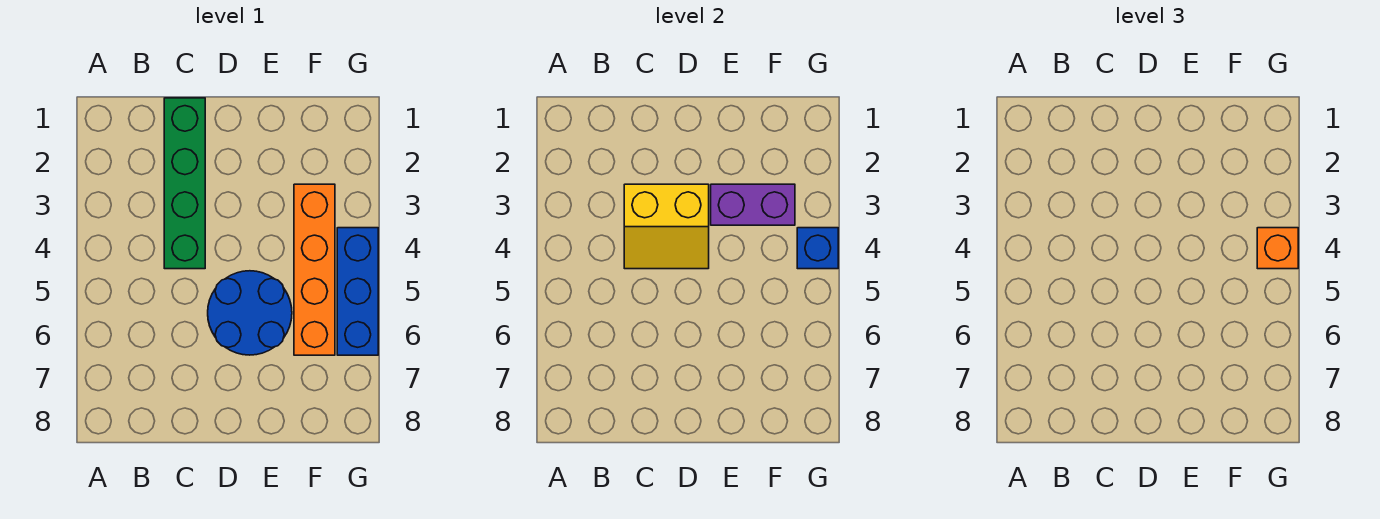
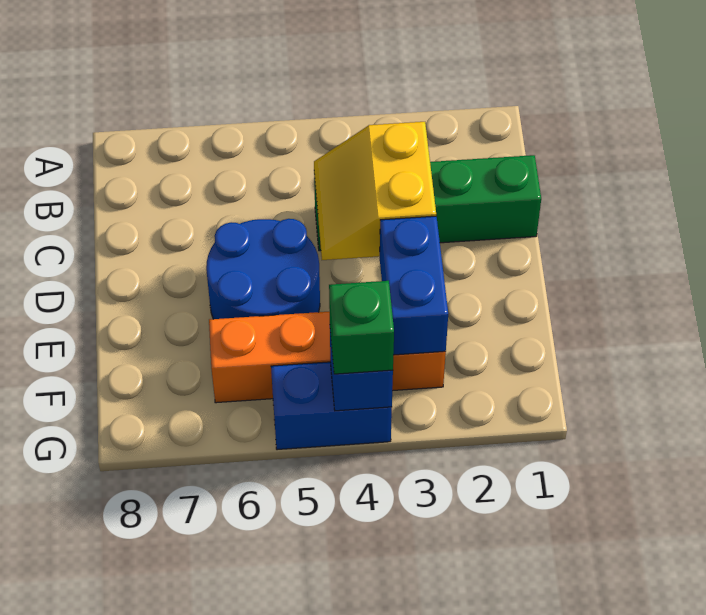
purple brick E3:F3 level 2 -> blue brick E3:F3 level 2
blue brick G4:G6 level 1 -> blue brick G4:G5 level 1
orange brick G4 level 3 -> green brick G4 level 3

